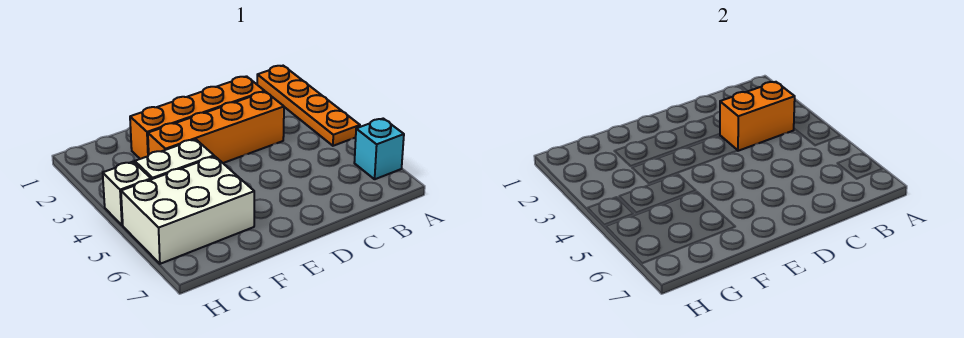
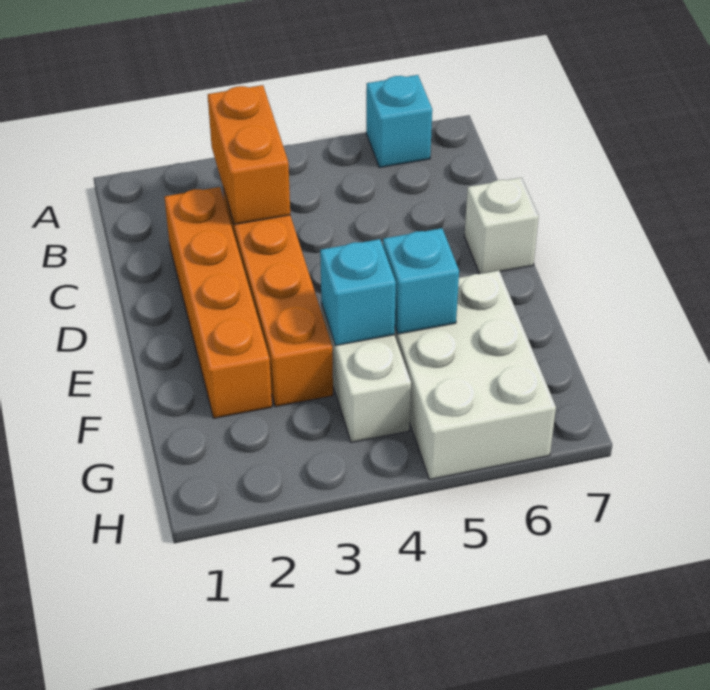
orange plate A1:A4 level 1 -> none
none -> cyan brick F4 level 2
none -> cyan brick F5 level 2
white brick H4 level 1 -> white brick D7 level 1

